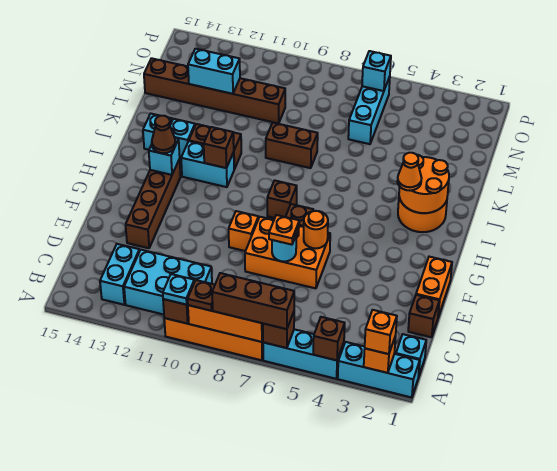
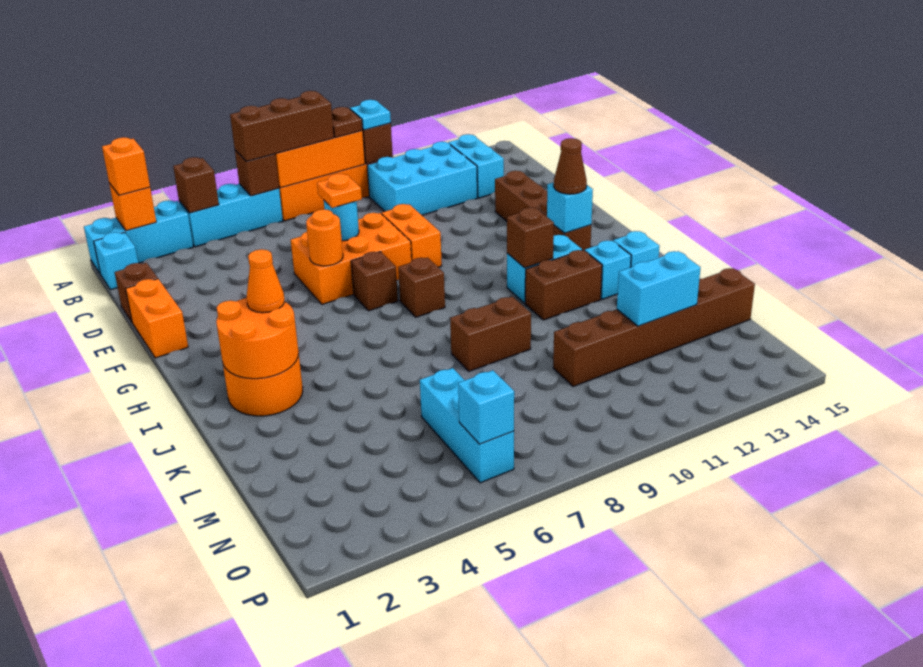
orange brick F9 level 1 -> orange brick E9:F9 level 1

